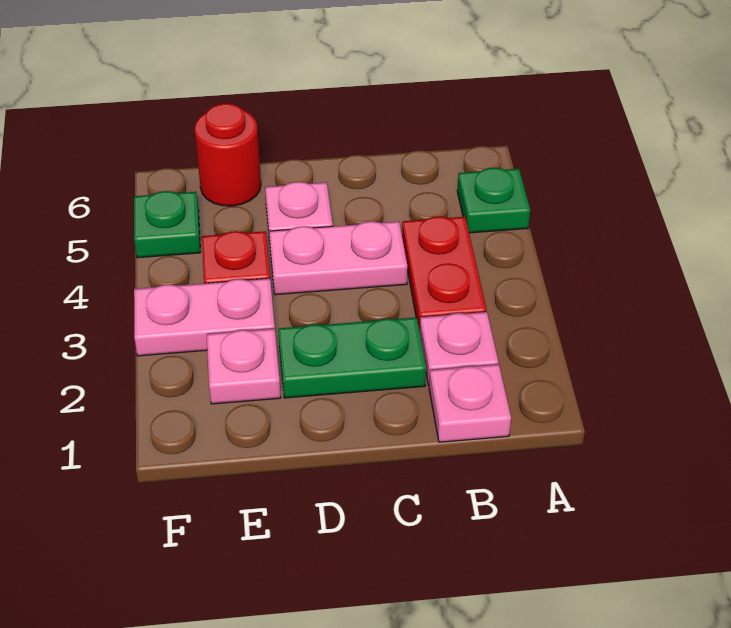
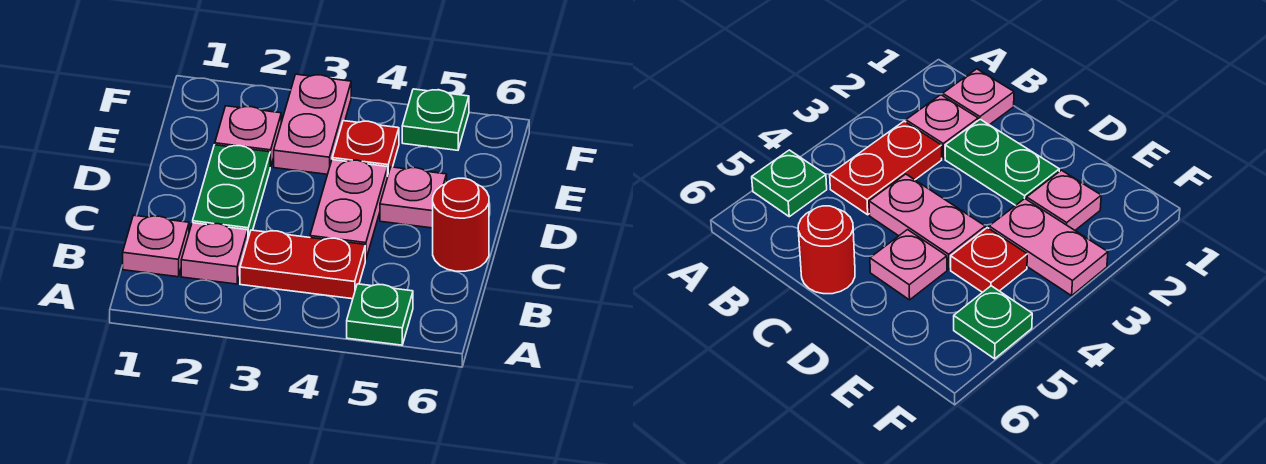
red round brick E6 level 1 -> red round brick C6 level 1

